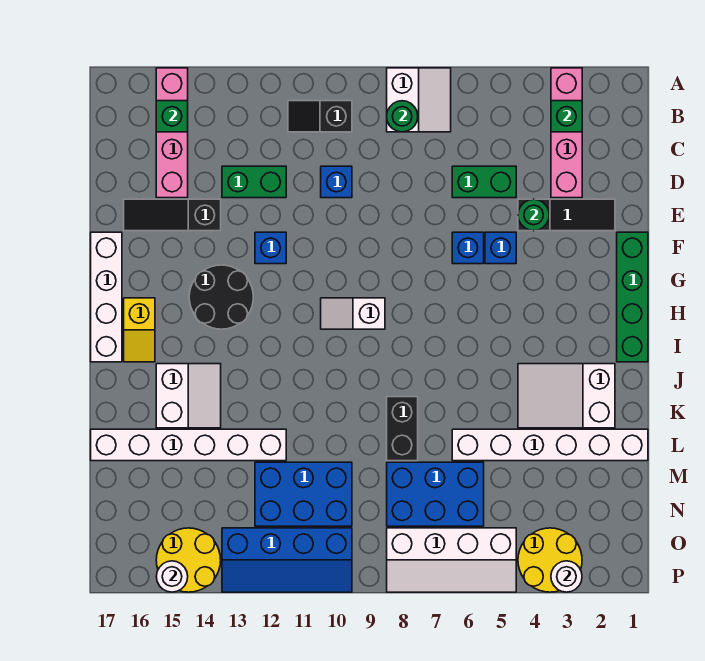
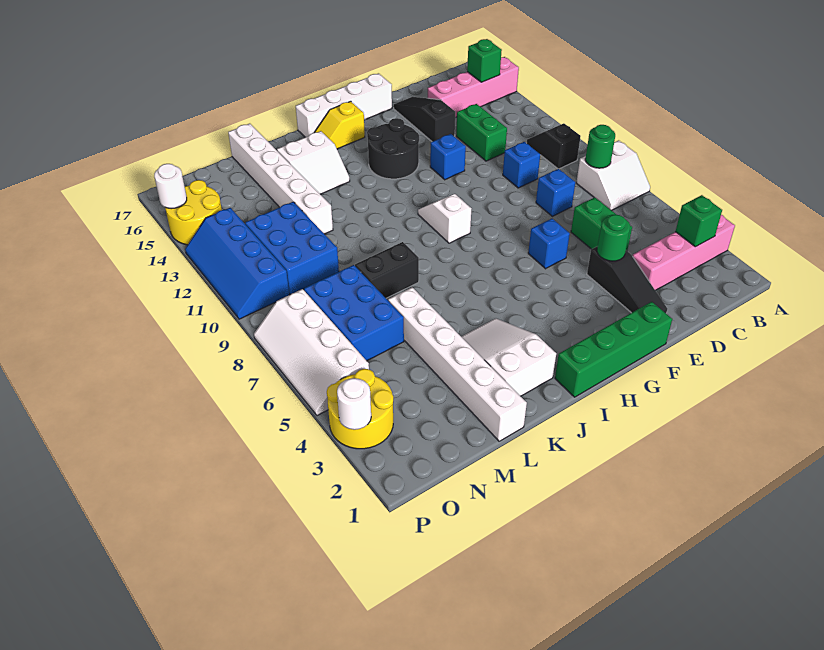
blue brick F5 level 1 -> blue brick D8 level 1

